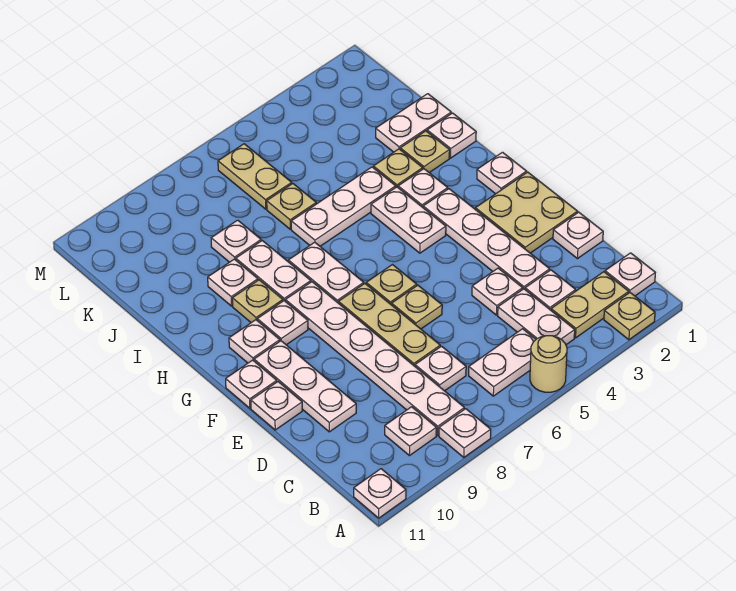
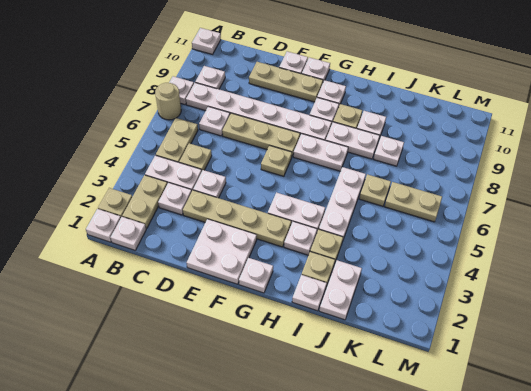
tan round brick A5 level 1 -> tan round brick A7 level 1
white plate B5:B6 level 1 -> tan plate B5:B6 level 1
white plate D1 level 1 -> white plate A1 level 1
white plate D3:G3 level 1 -> tan plate D3:G3 level 1
white plate D10:F10 level 1 -> tan plate D10:F10 level 1
tan plate E1:F2 level 1 -> white plate E1:F2 level 1
tan plate E6 level 1 -> tan plate C5 level 1

